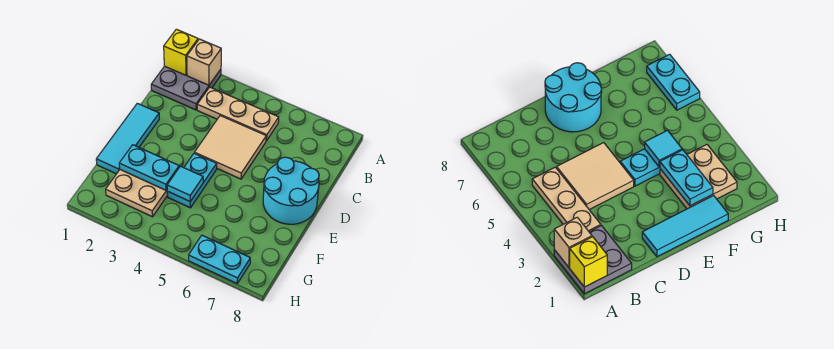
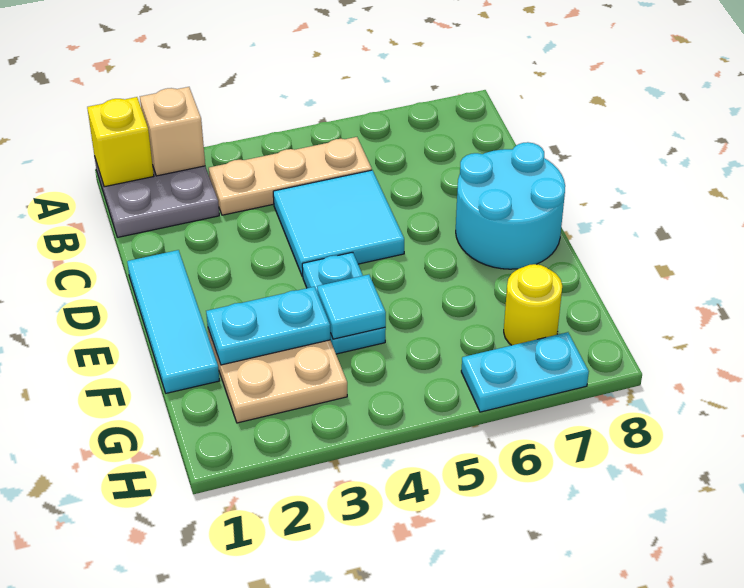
tan tile C4:D5 level 1 -> cyan tile C4:D5 level 1
none -> yellow round brick G7 level 1

